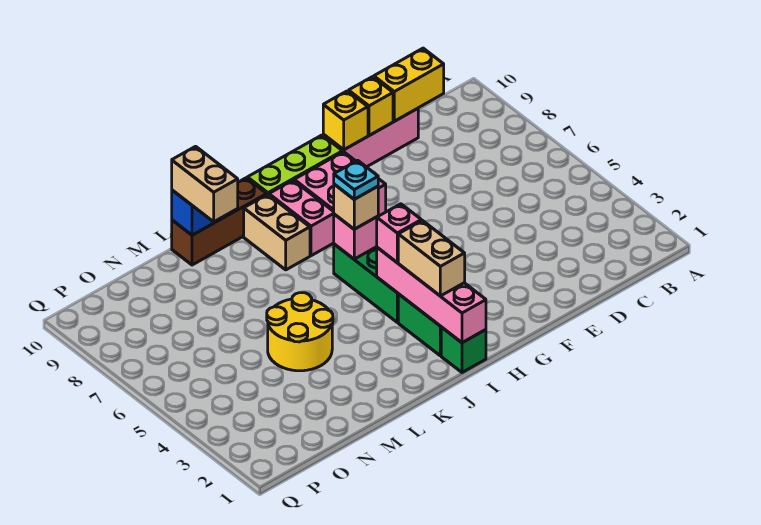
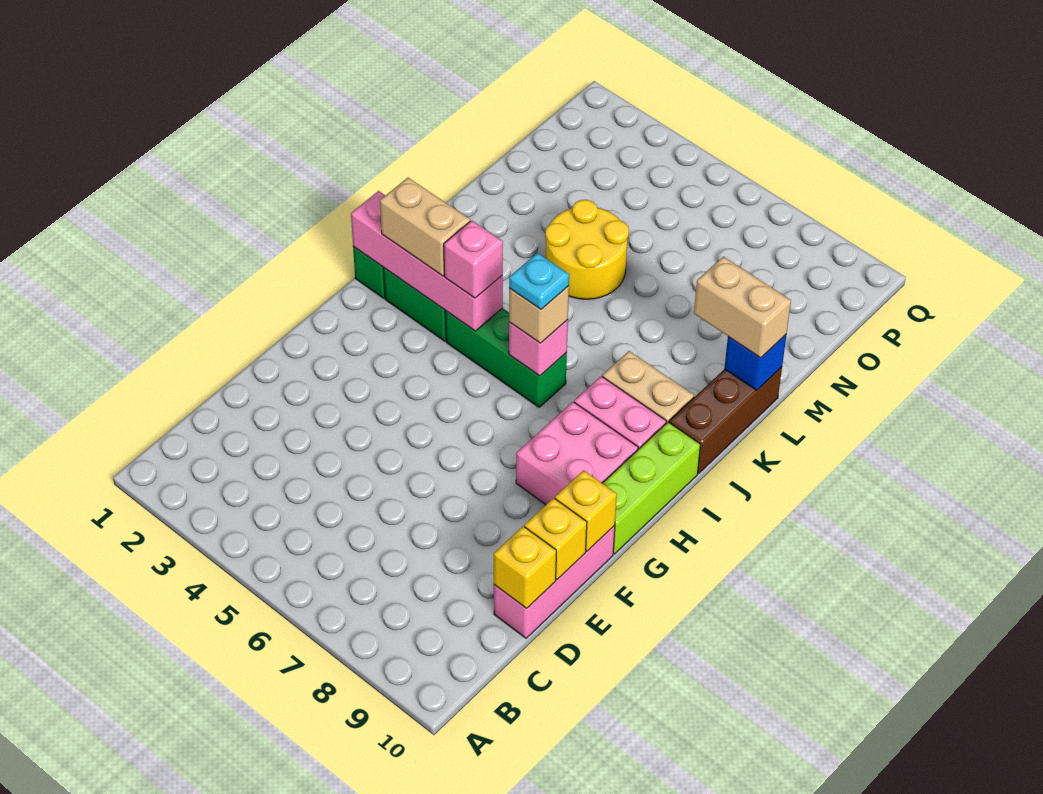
yellow brick C10:D10 level 2 -> yellow brick D10 level 2

